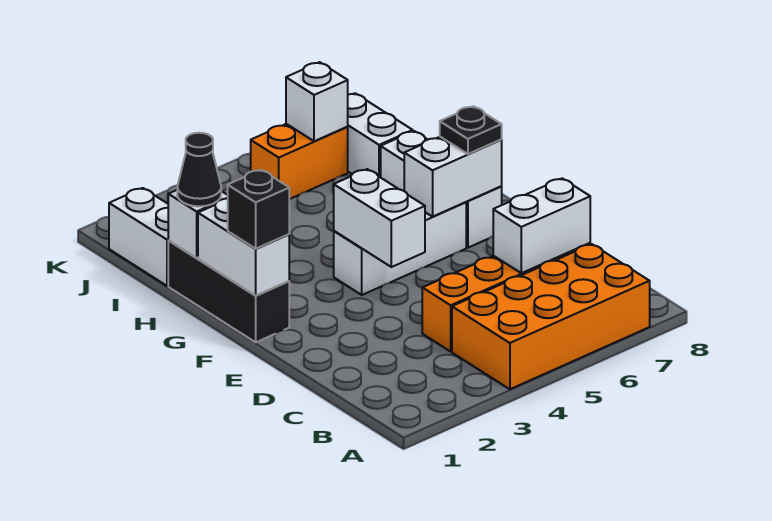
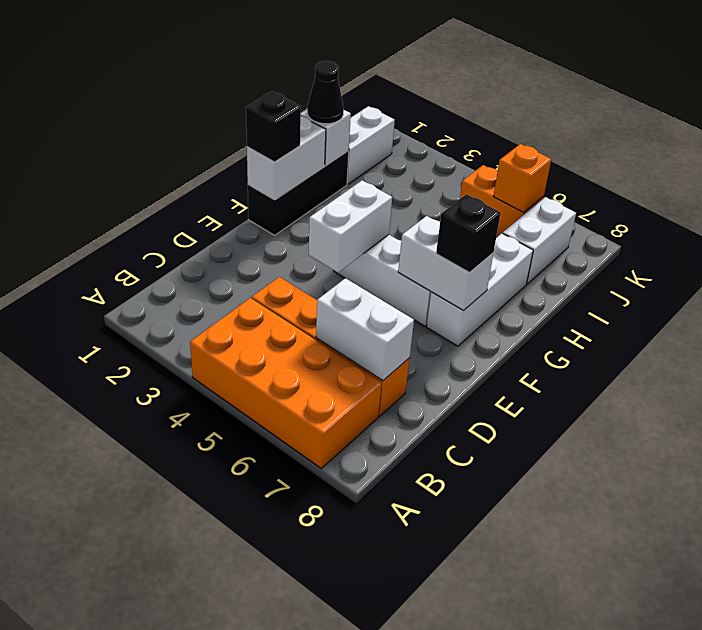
black plate F7 level 3 -> black brick F7 level 3
white brick J6 level 2 -> orange brick J6 level 2

